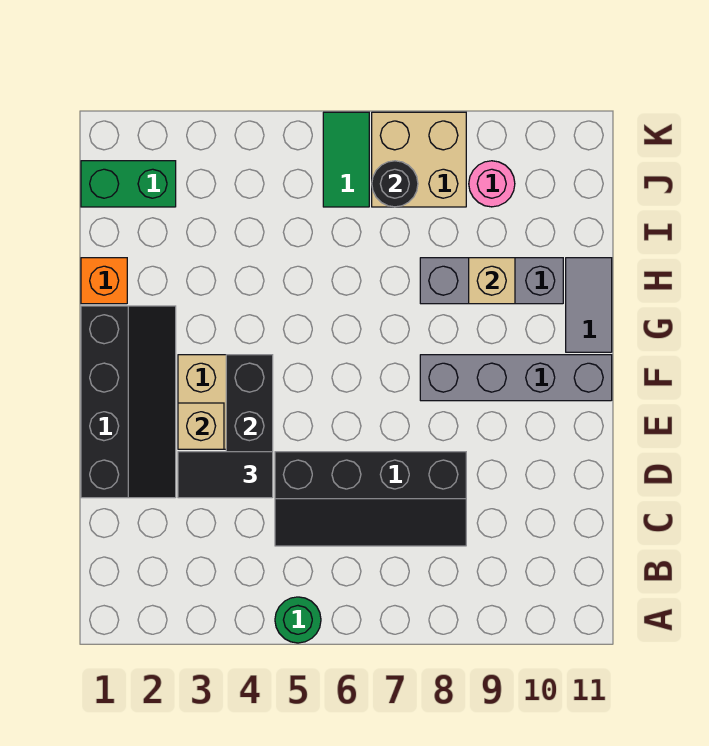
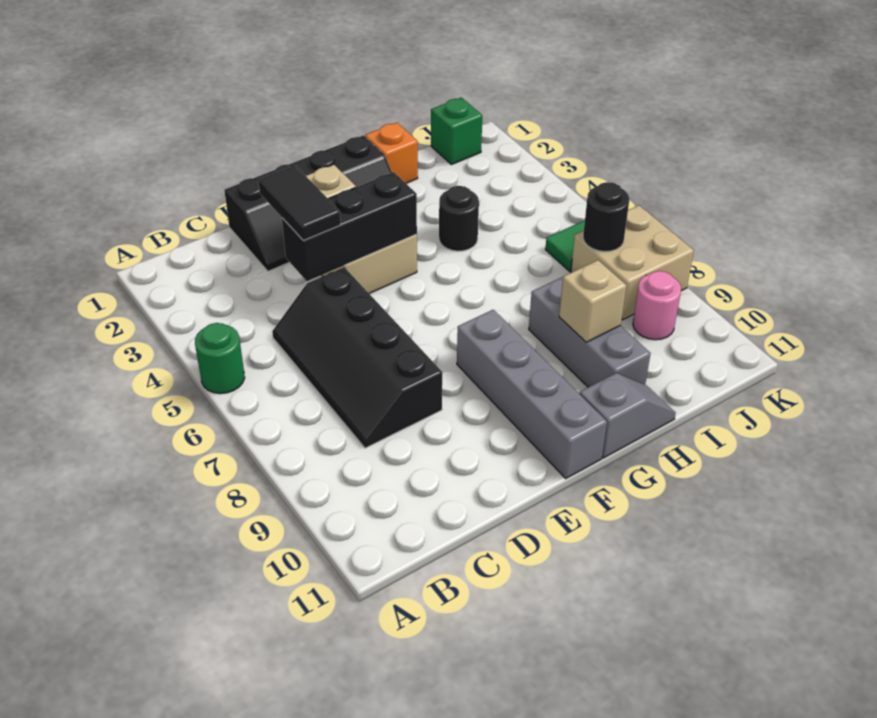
grey tile G11:H11 level 1 -> grey slope G11:H11 level 1 top G
none -> black round brick H4 level 1
green brick J1:J2 level 1 -> green brick J1 level 1

